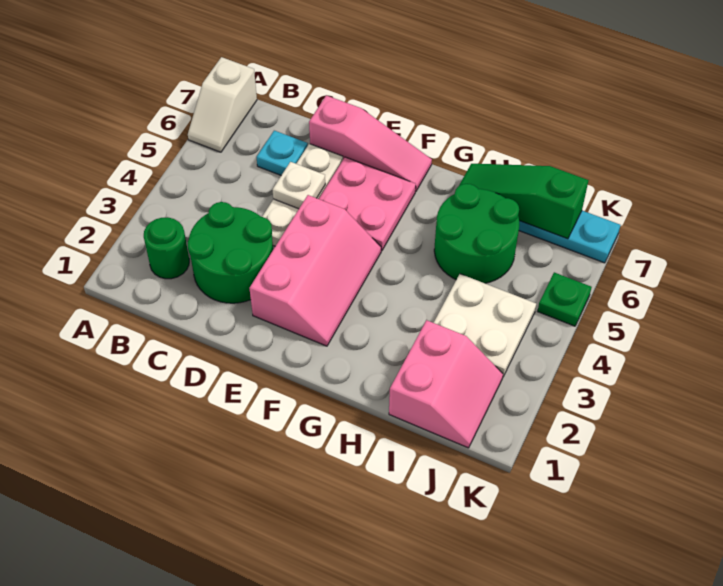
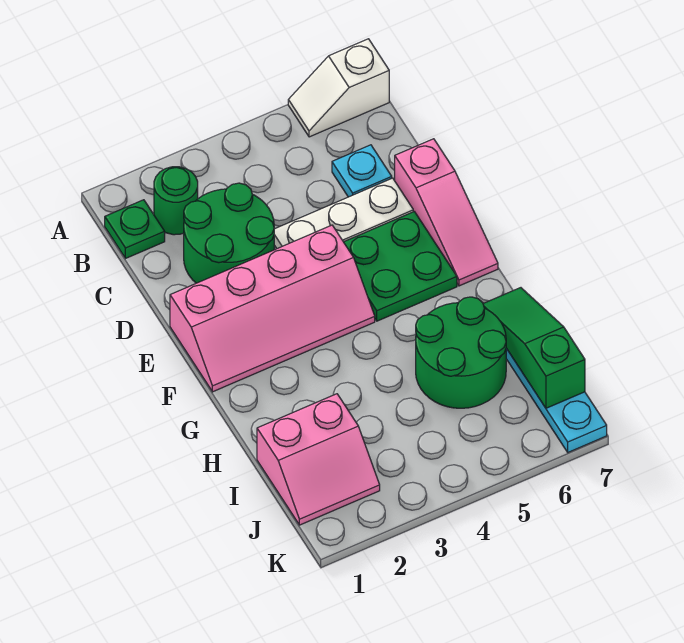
white plate D5 level 2 -> none
pink slope E2:F4 level 1 top E -> pink slope E1:F4 level 1 top E
pink plate E5:F6 level 1 -> green plate E5:F6 level 1
white plate I3:J4 level 1 -> none
green plate K5 level 1 -> green plate B1 level 1

